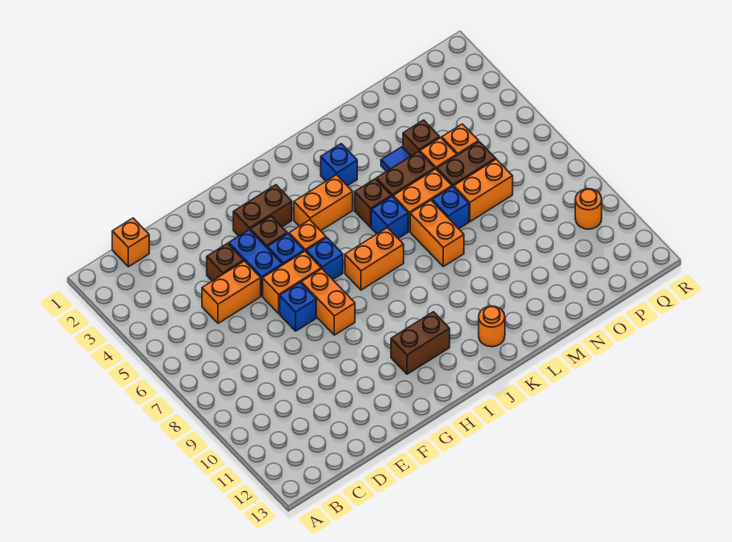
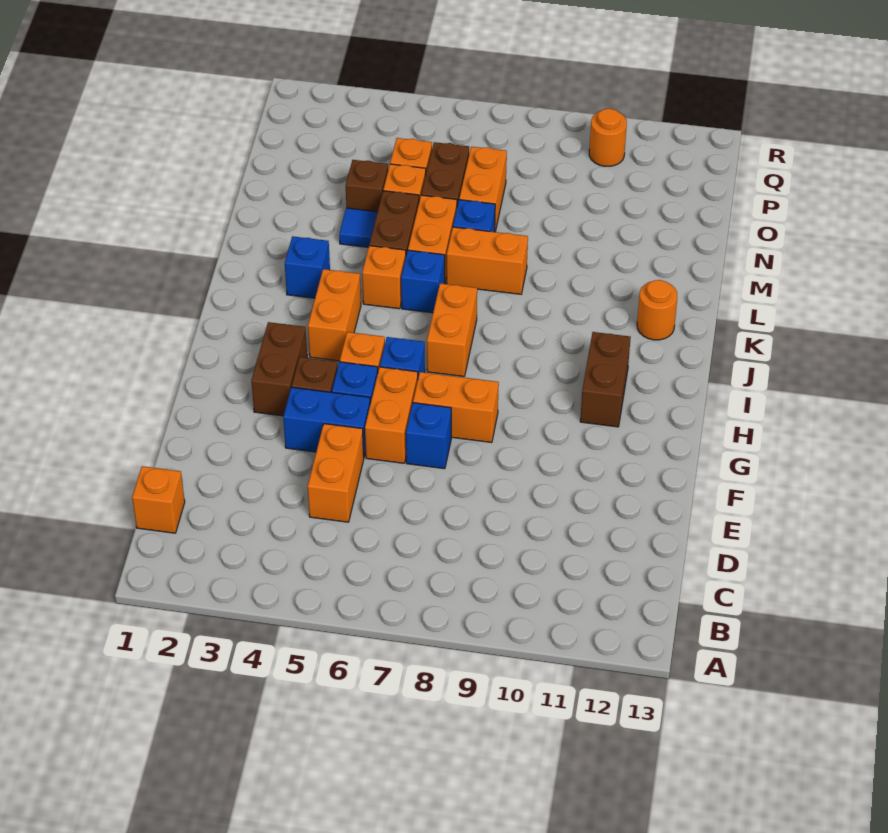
brown brick E4 level 1 -> none
brown brick K5 level 1 -> orange brick K5 level 1

